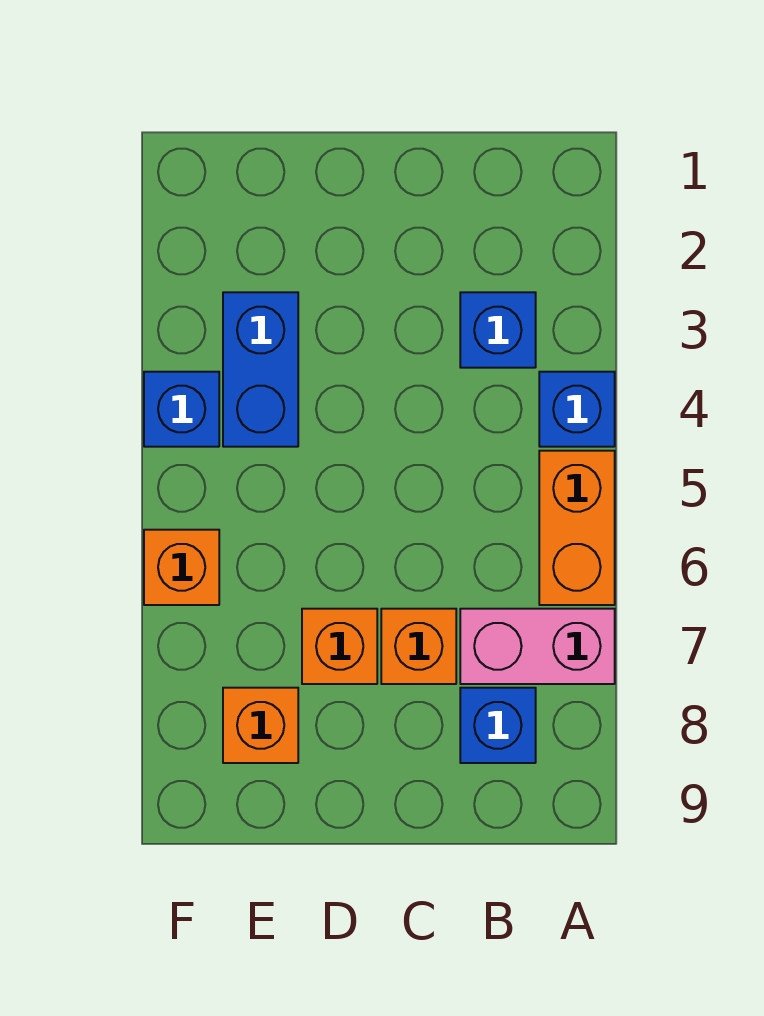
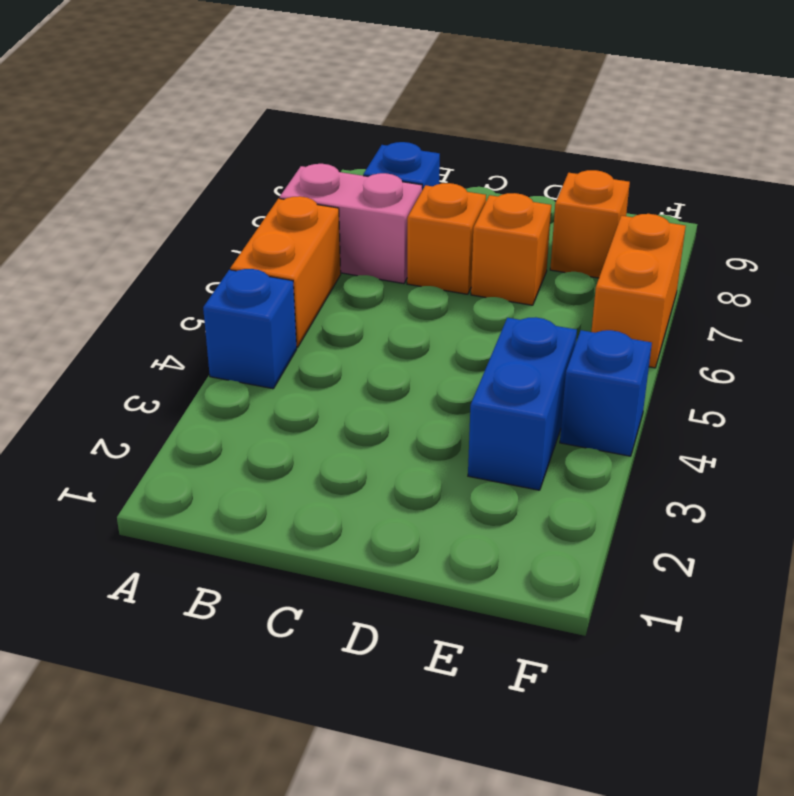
blue brick B3 level 1 -> none
orange brick F6 level 1 -> orange brick F6:F7 level 1

